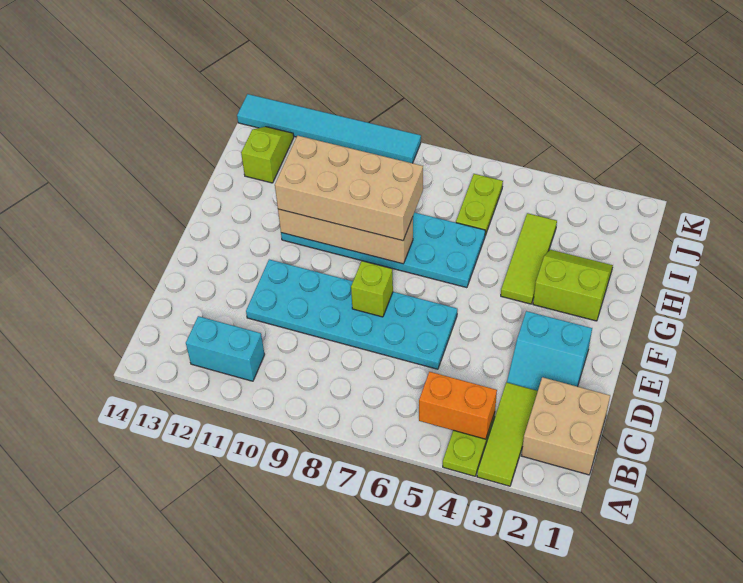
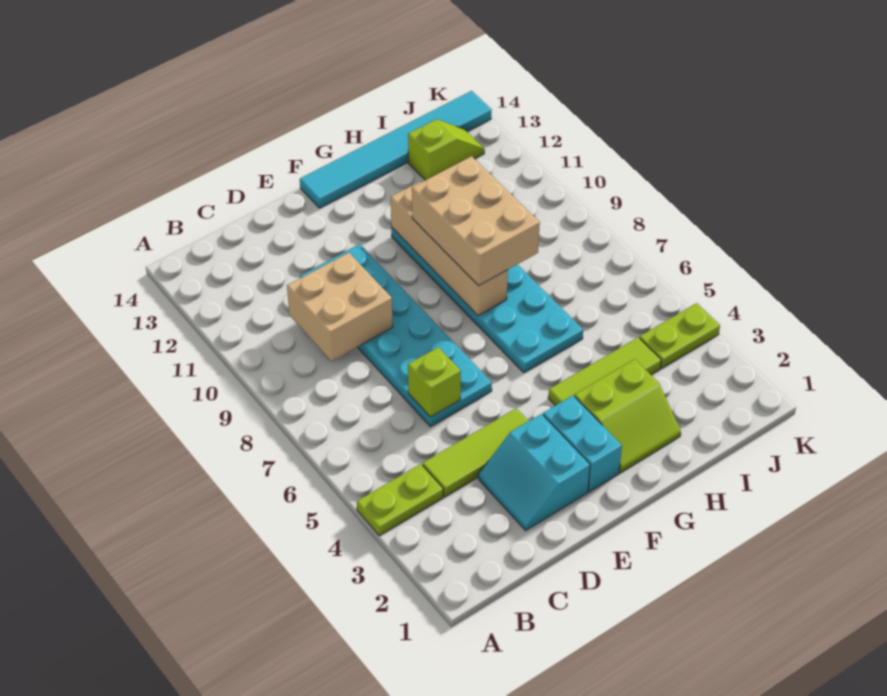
lime tile A3:C3 level 1 -> lime tile C4:E4 level 1
tan brick B1:C2 level 1 -> tan brick C9:D10 level 2
orange brick B4:B5 level 2 -> none
cyan brick B11:B12 level 1 -> cyan brick F2:F3 level 1
lime brick E8 level 2 -> lime brick D6 level 2
lime slope G2:H3 level 1 top G -> lime slope G2:H3 level 1 top 3
tan brick G8:H11 level 3 -> tan brick G8:H10 level 3
lime plate I6:J6 level 1 -> lime plate J4:K4 level 1
cyan tile K9:K14 level 1 -> cyan tile F14:K14 level 1

